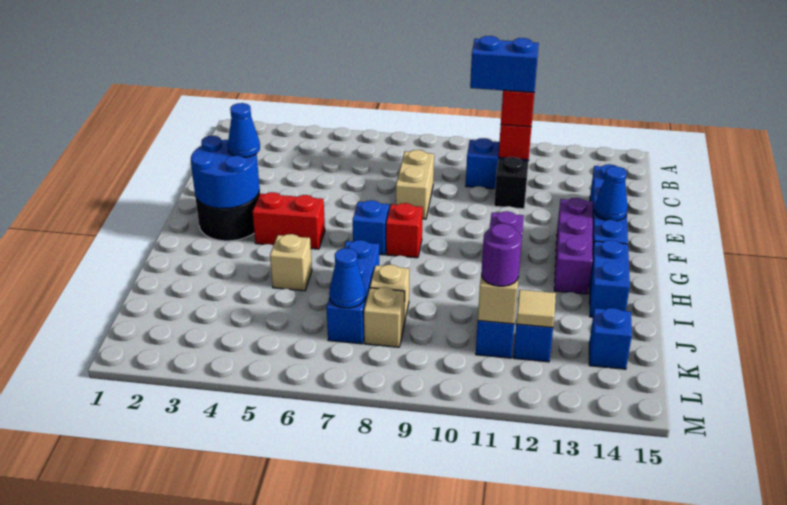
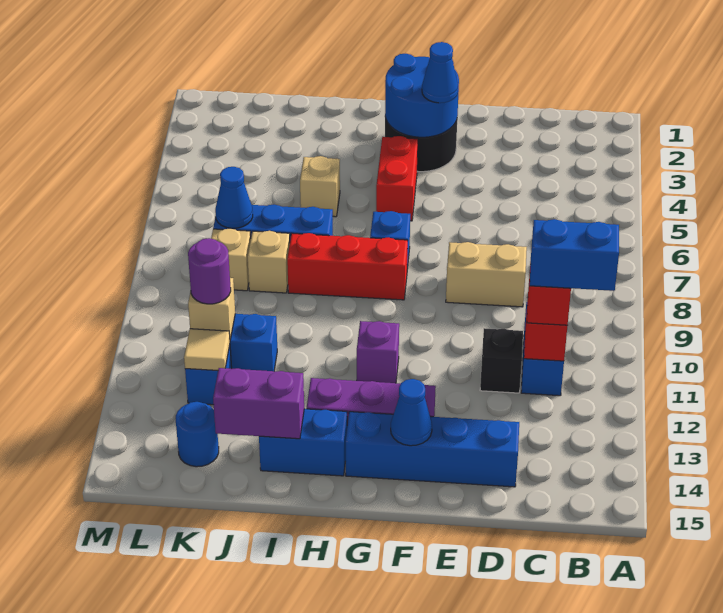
blue brick C10:C11 level 4 -> blue brick B11:C11 level 4
red brick G8 level 1 -> red brick G8:I8 level 1
none -> purple brick I14:J14 level 2
blue brick K14 level 1 -> blue round brick K14 level 1

